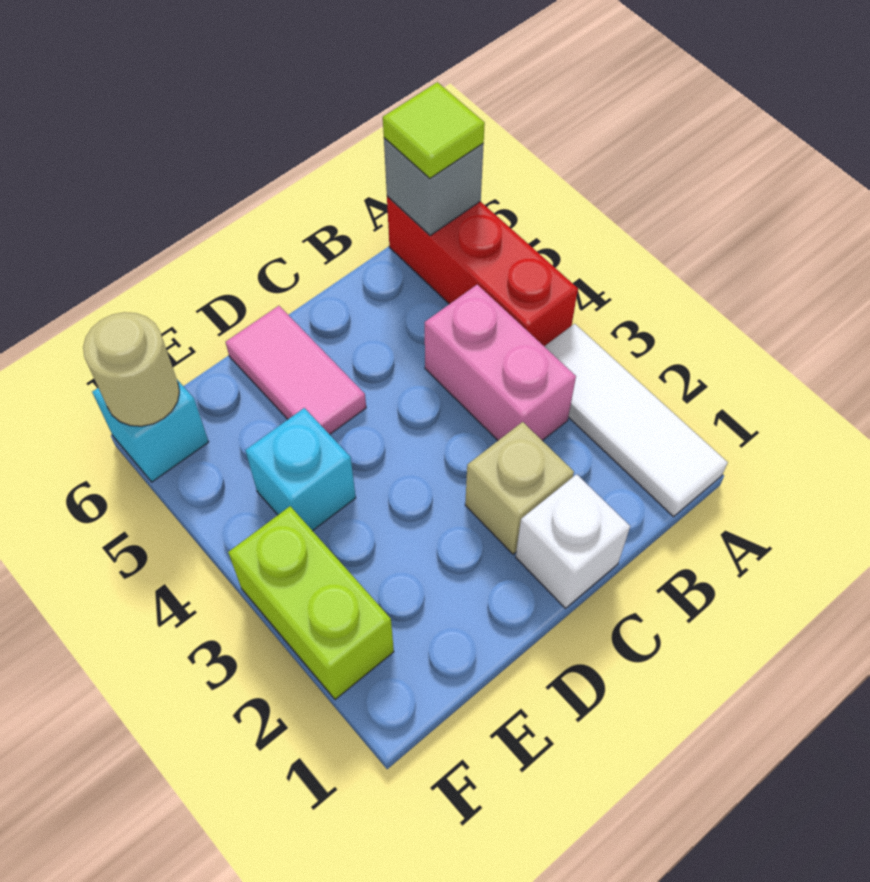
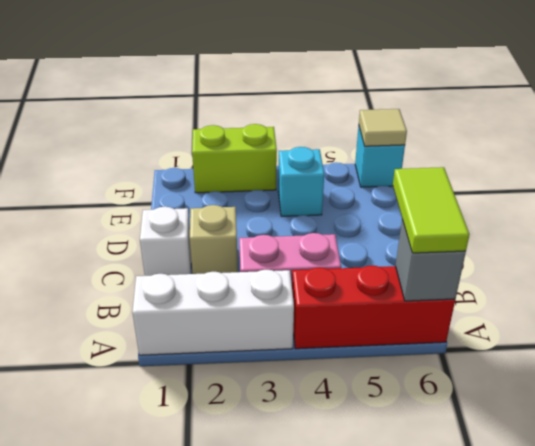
white tile A1:A3 level 1 -> white brick A1:A3 level 1
lime tile A6 level 3 -> lime tile A6:B6 level 3
pink tile D5:D6 level 1 -> none
tan round brick F6 level 2 -> tan tile F6 level 2

